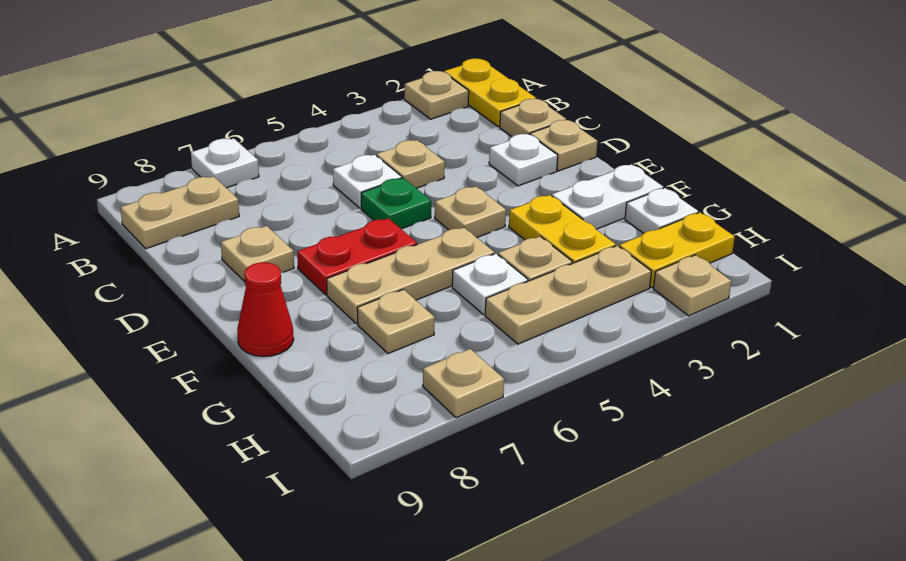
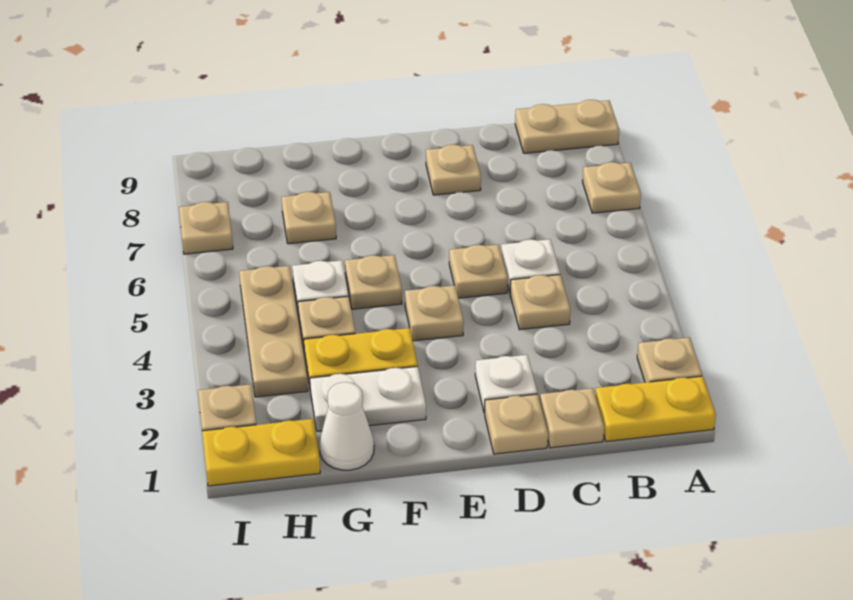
white plate A7 level 1 -> tan plate A7 level 1
tan plate B8:B9 level 1 -> tan plate A9:B9 level 1
green plate D5 level 1 -> tan plate D5 level 1
red plate E6:E7 level 1 -> none
white plate F1:F2 level 1 -> white plate F2:G2 level 1
tan plate F5:F7 level 1 -> tan plate F5 level 1
red cone F9 level 1 -> none
white plate G1 level 1 -> white cone G1 level 1
yellow plate H1:H2 level 1 -> yellow plate H1:I1 level 1

